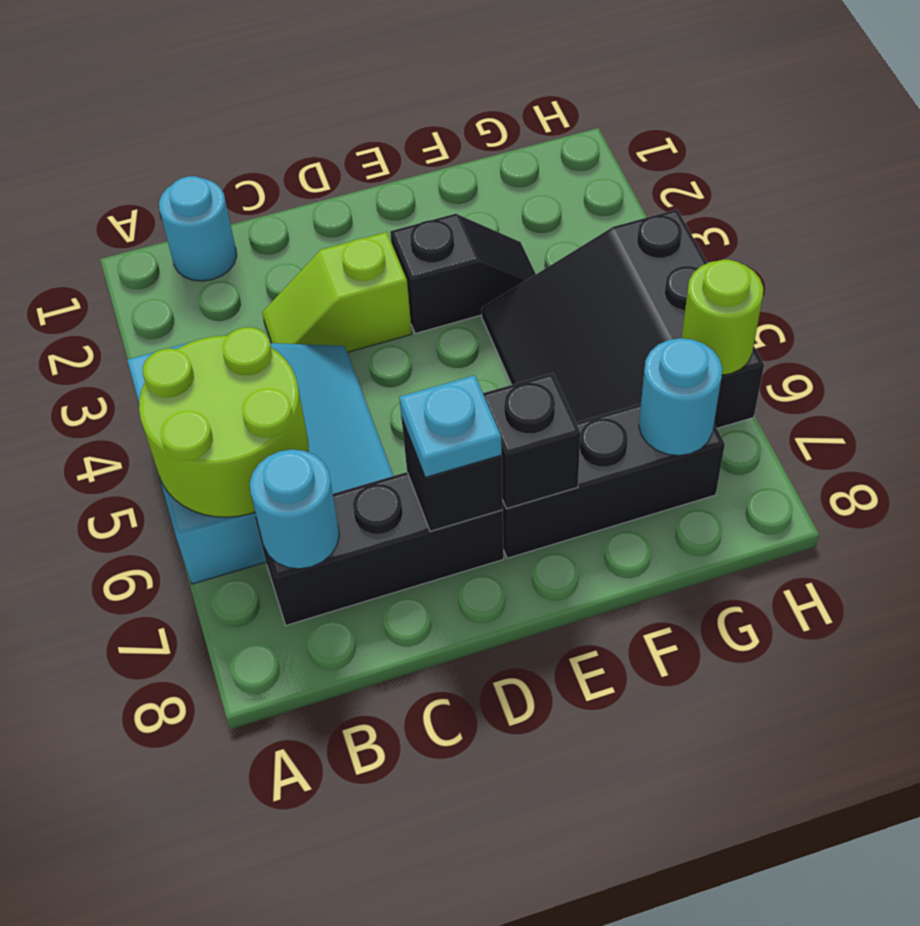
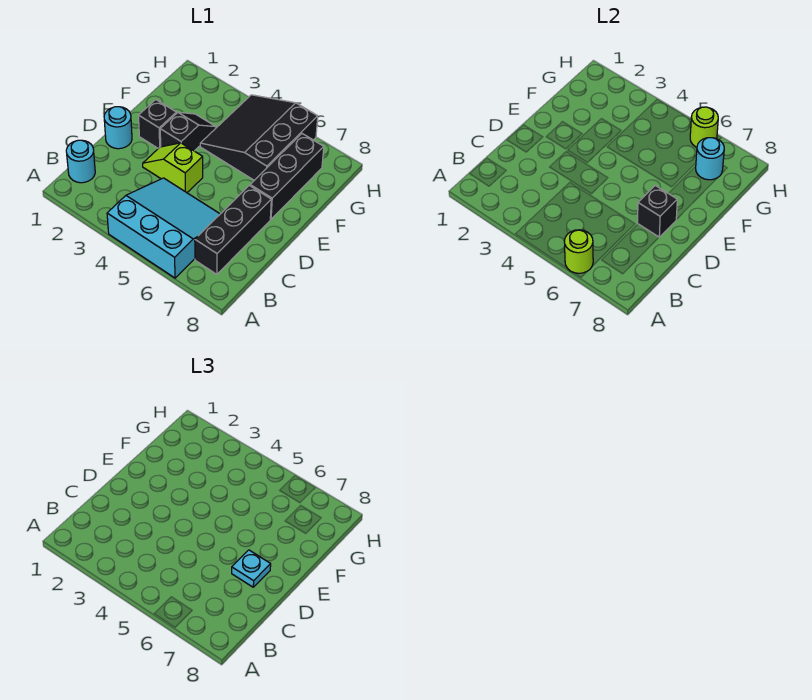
lime round brick A5:B6 level 2 -> lime round brick A6 level 2
cyan round brick B7 level 2 -> cyan round brick D1 level 1
lime slope C3:D3 level 1 top D -> lime slope D3:D4 level 1 top 4
black brick E7 level 2 -> black brick E2 level 1
black slope F4:H6 level 1 top H -> black slope F4:H6 level 1 top 6

